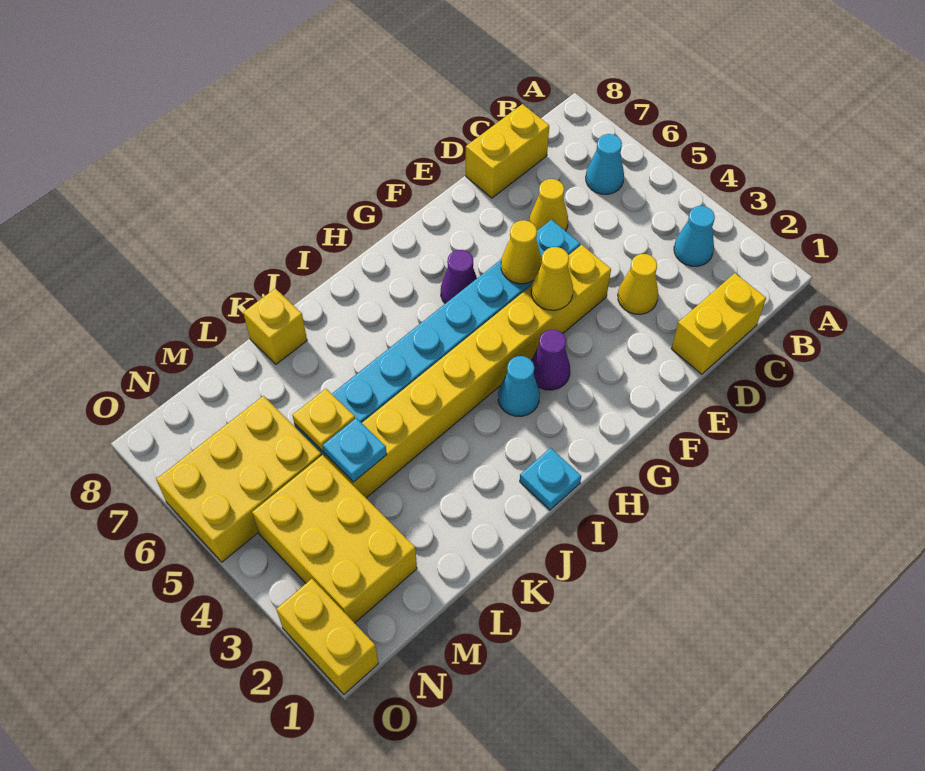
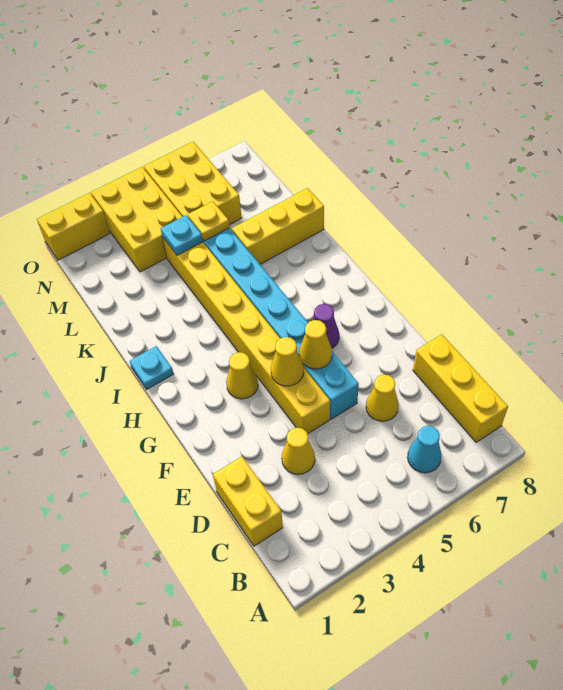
cyan cone B3 level 1 -> none
yellow brick C8:D8 level 1 -> yellow brick B8:D8 level 1
purple cone G3 level 1 -> yellow cone G3 level 1
cyan cone H3 level 1 -> none
yellow brick K8 level 1 -> yellow brick K6:K8 level 1
yellow brick M2:N4 level 1 -> yellow brick M3:O4 level 1

